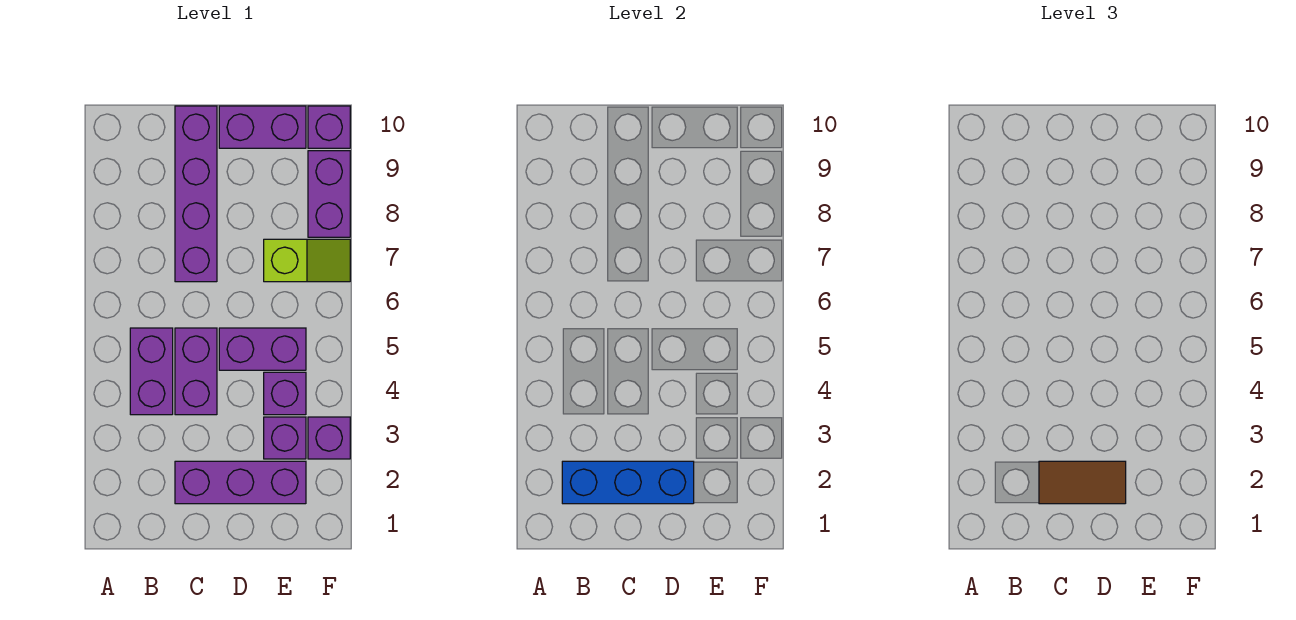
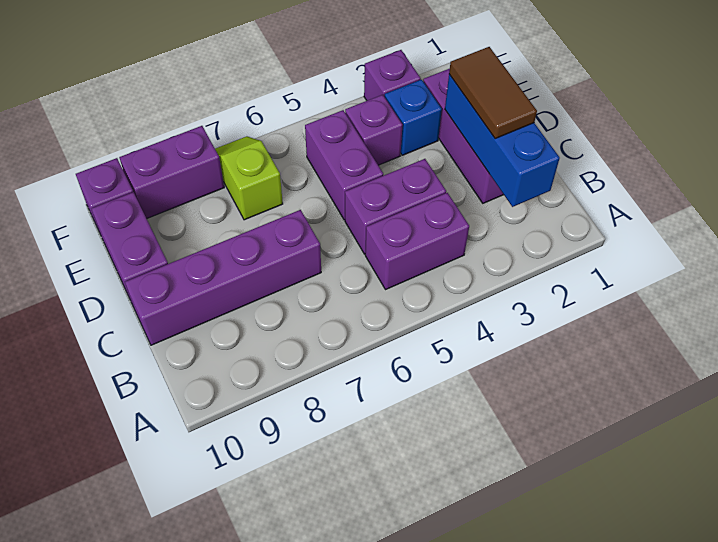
purple brick E3 level 1 -> blue brick E3 level 1

